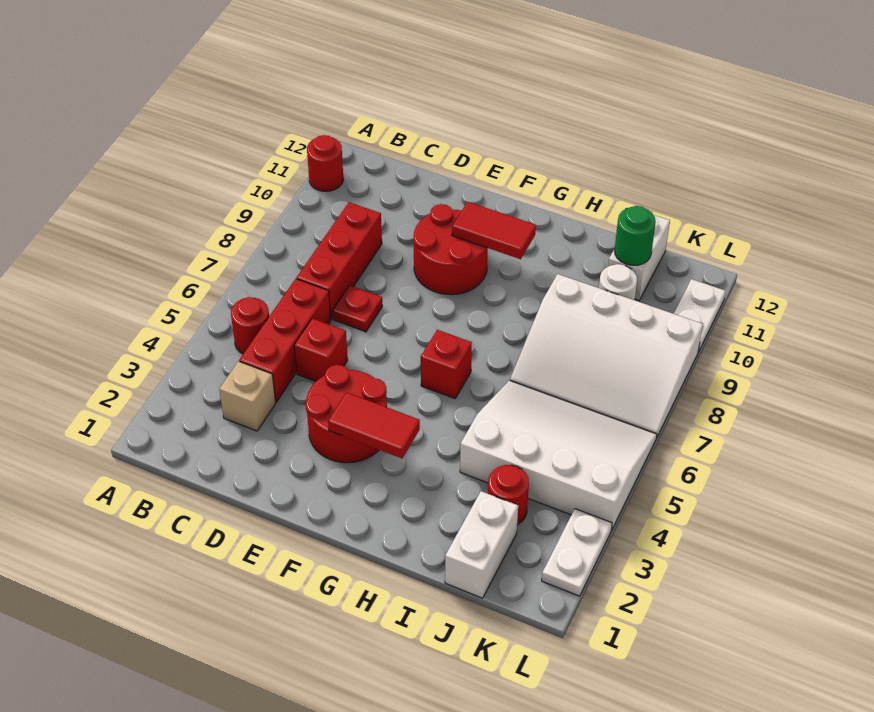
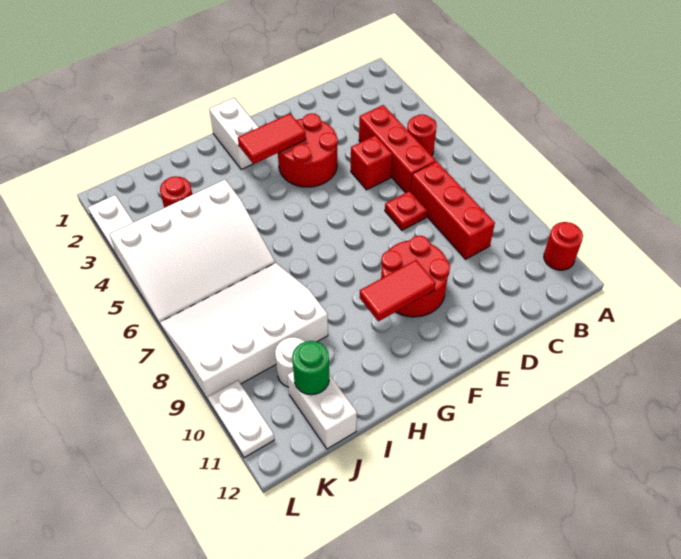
tan brick C3 level 1 -> none
red brick G6 level 1 -> none
white brick J1:J2 level 1 -> white brick G1:G2 level 1

